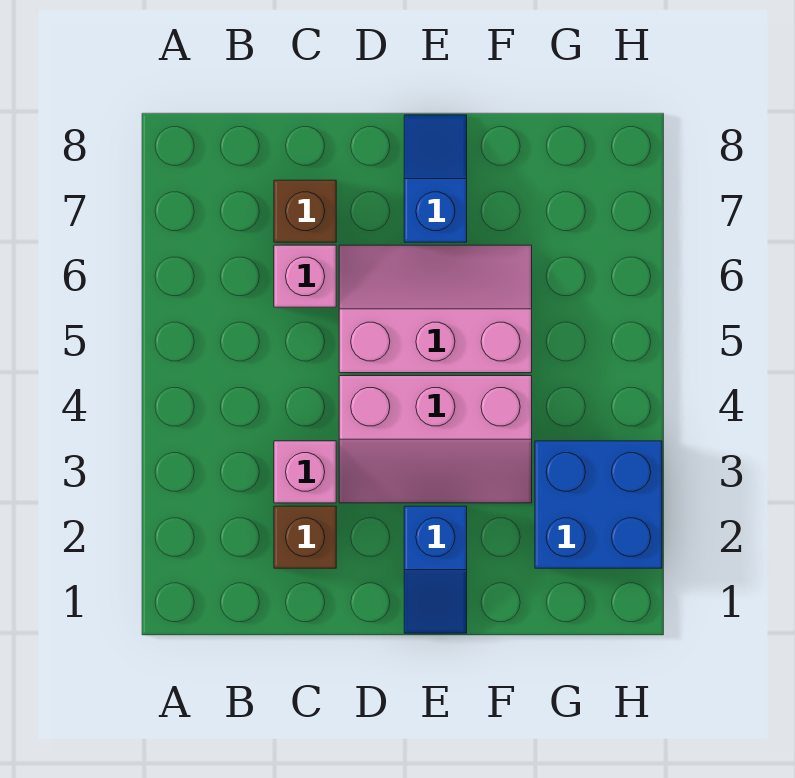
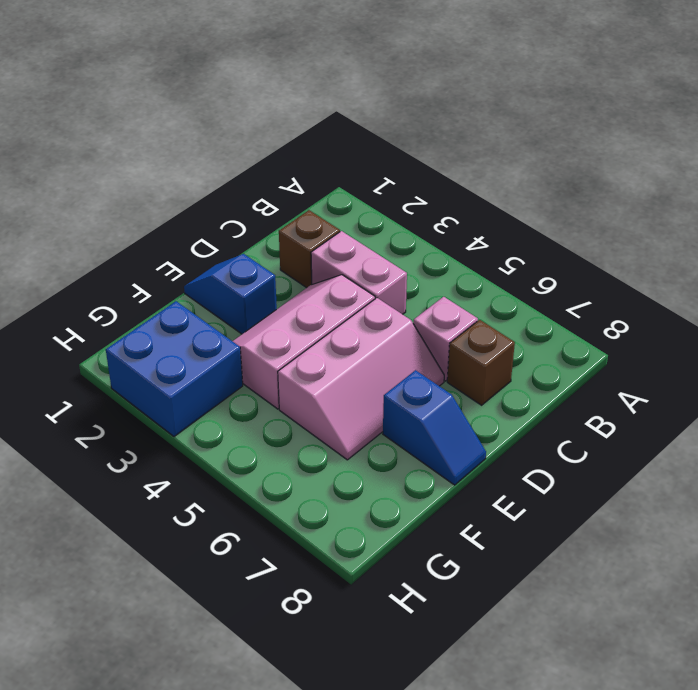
pink brick C3 level 1 -> pink brick C3:C4 level 1

